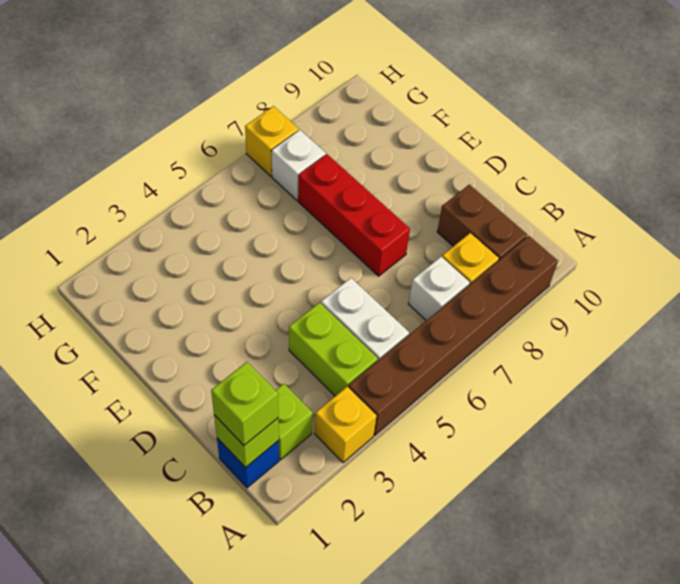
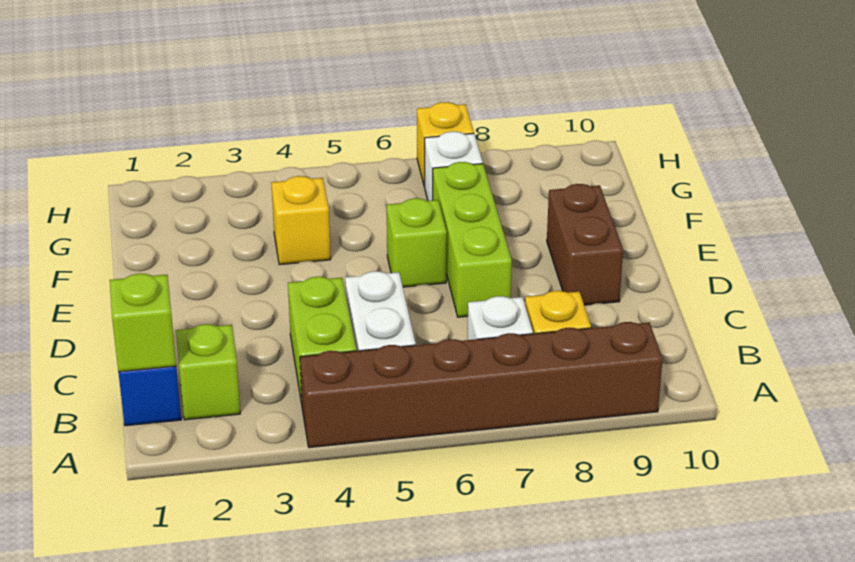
yellow brick A3 level 1 -> yellow brick F4 level 1
lime brick B1 level 3 -> lime brick E6 level 1
brown brick B9:C9 level 1 -> brown brick D9:E9 level 1
red brick D7:F7 level 1 -> lime brick D7:F7 level 1

